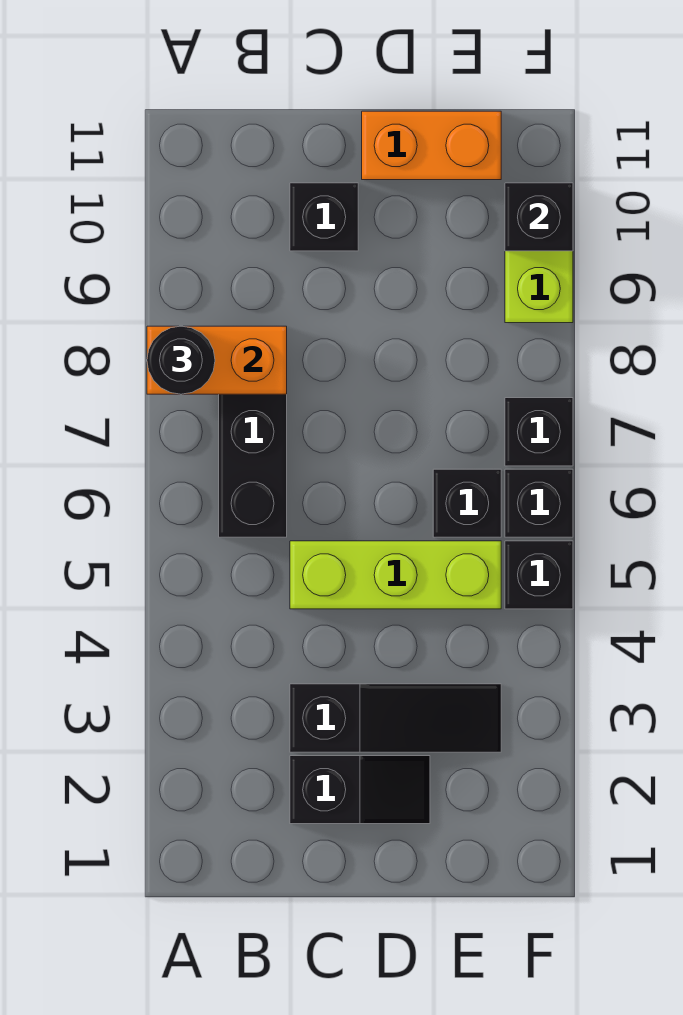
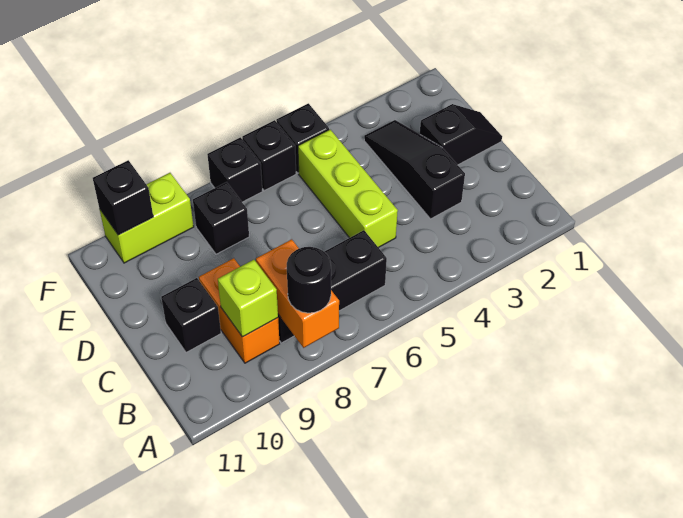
none -> lime brick B9 level 2
black slope C2:D2 level 1 top C -> black slope D1:D2 level 1 top 2
orange brick D11:E11 level 1 -> orange brick B9:C9 level 1
black brick E6 level 1 -> black brick E8 level 1

